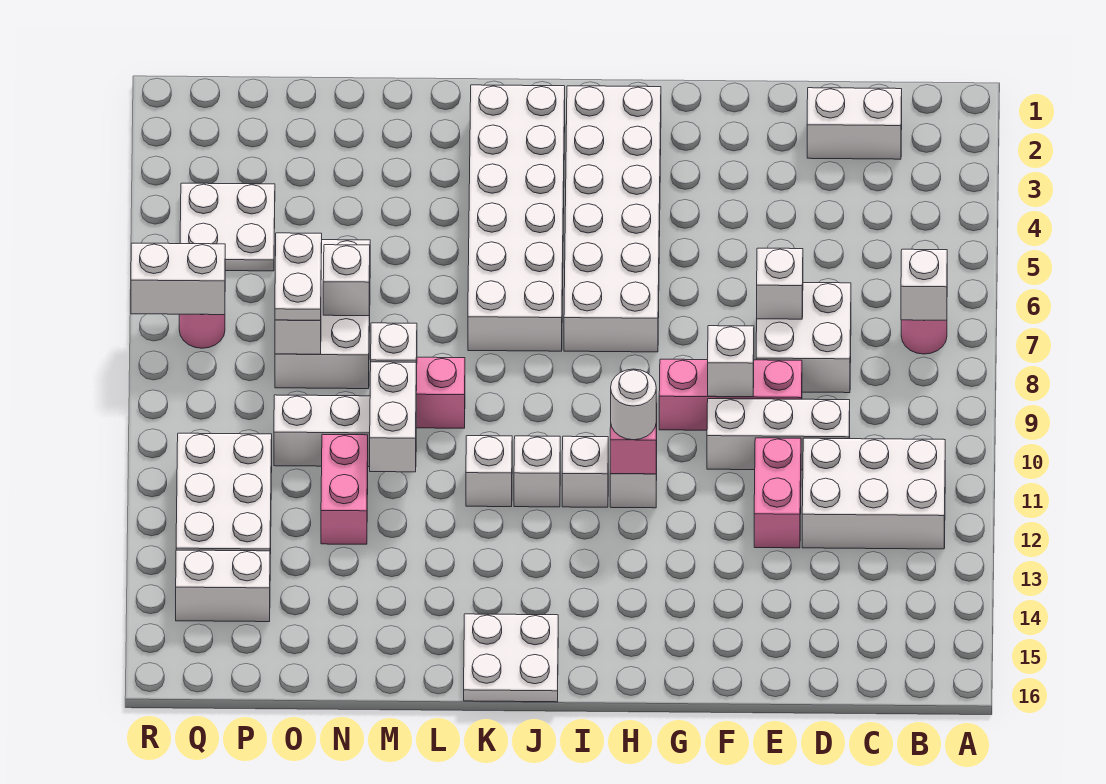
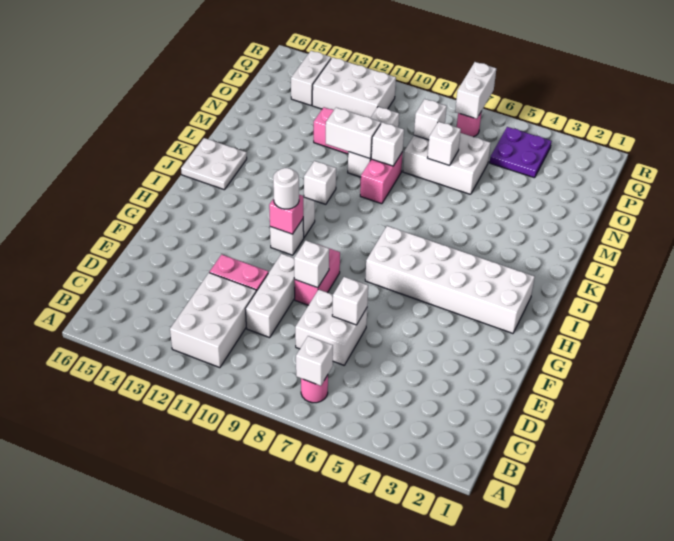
white brick C2:D2 level 1 -> none
pink brick E9:G9 level 1 -> pink brick F9:G9 level 1
white brick J2:K7 level 1 -> none
white brick J11 level 1 -> none
white plate O7:O8 level 3 -> none
white plate P4:Q5 level 1 -> purple plate P4:Q5 level 1

